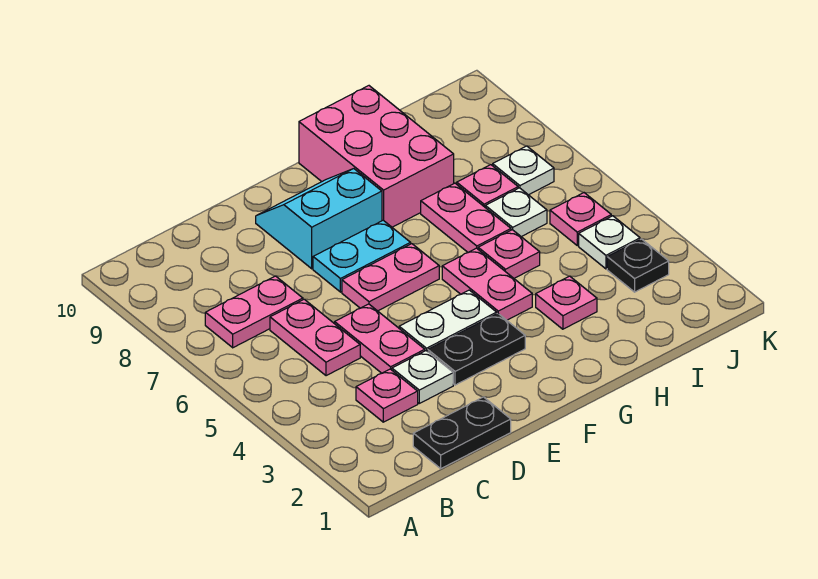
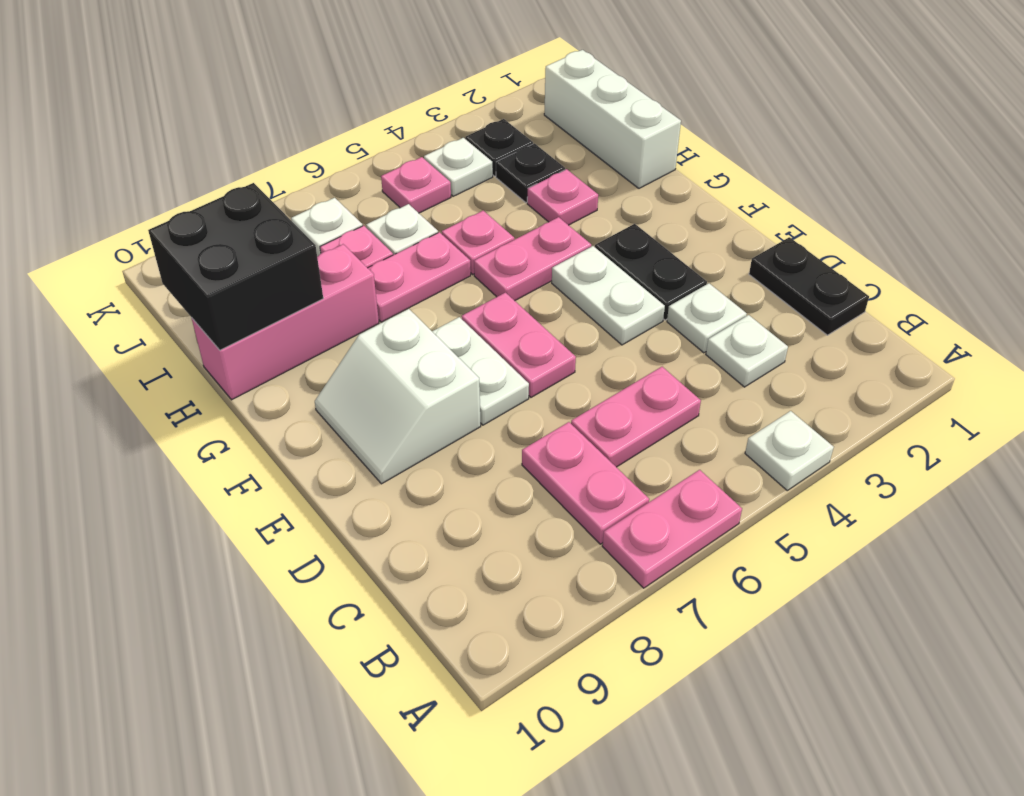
none -> white plate A4 level 1
pink plate C3 level 1 -> white plate C3 level 1
pink plate D4:D5 level 1 -> pink plate A6:A7 level 1
cyan plate E7:F7 level 1 -> white plate E7:F7 level 1
cyan slope E8:F9 level 1 top 8 -> white slope E8:F9 level 1 top 8
pink brick G8:H10 level 1 -> pink brick H8:H10 level 1
none -> white brick H1:J1 level 1
none -> black brick H9:I10 level 2
none -> black plate I3 level 1

